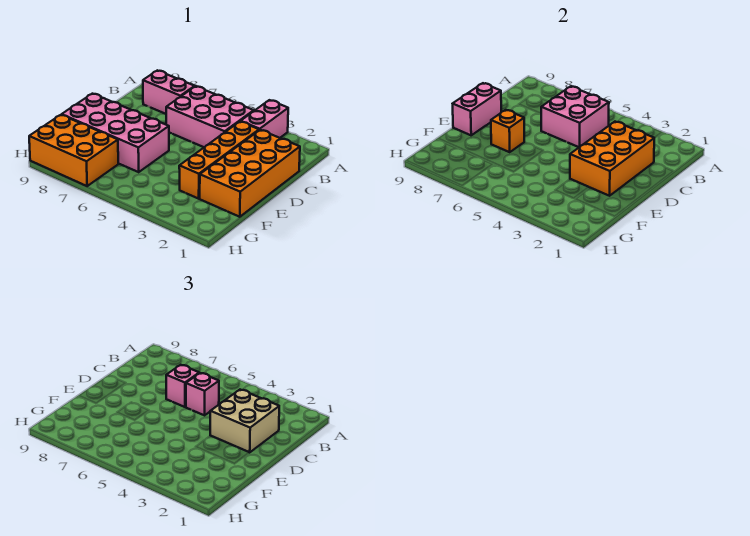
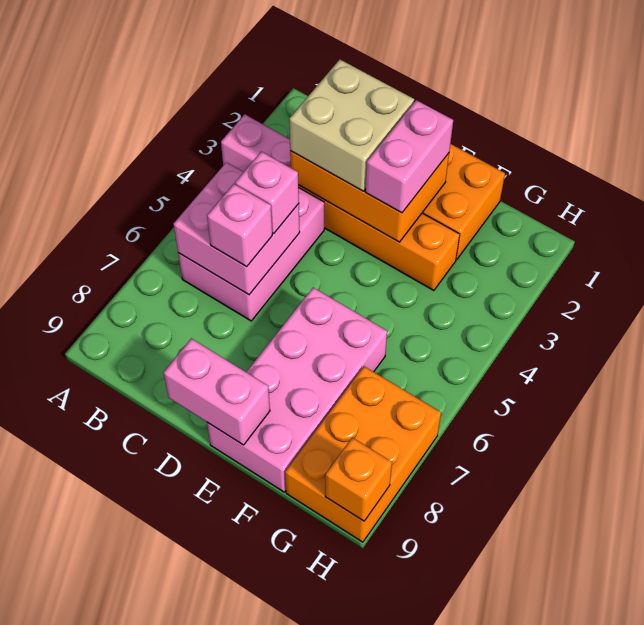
pink brick B7:B8 level 1 -> pink brick E2:E3 level 3
orange brick E7 level 2 -> orange brick H9 level 2

